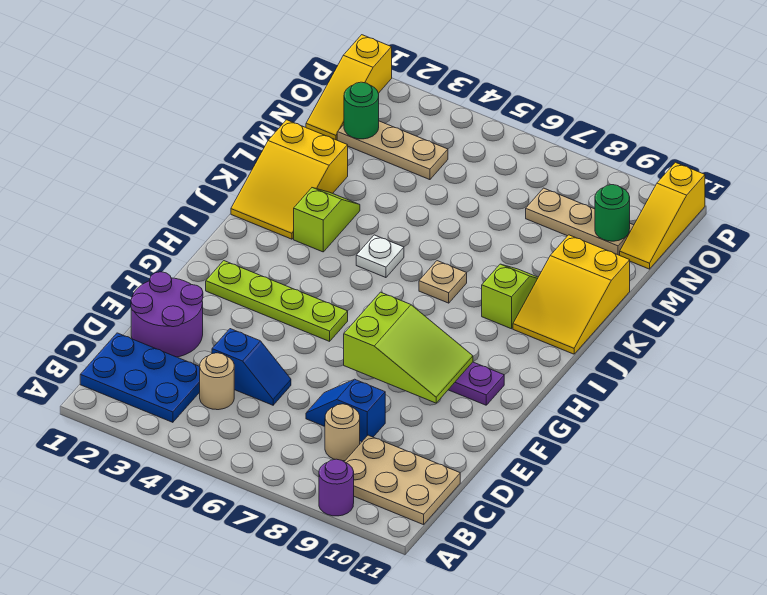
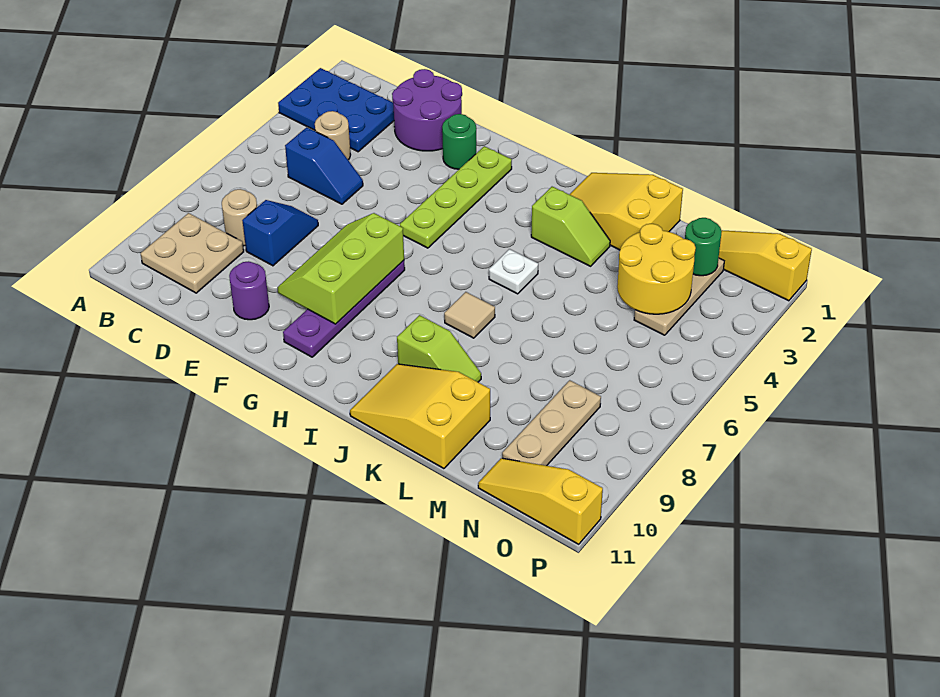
purple round brick A9 level 1 -> purple round brick E10 level 1
blue plate B1:C3 level 1 -> blue plate A2:C3 level 1
tan plate B9:C11 level 1 -> tan plate B9:C10 level 1
blue slope D4:D5 level 1 top 4 -> blue slope C5:D5 level 1 top C
lime slope F7:G9 level 2 top 7 -> lime slope F7:G9 level 2 top G
tan plate J7 level 1 -> tan tile J7 level 1
none -> yellow round brick M3:N4 level 2
green round brick N10 level 2 -> green round brick F2 level 1

